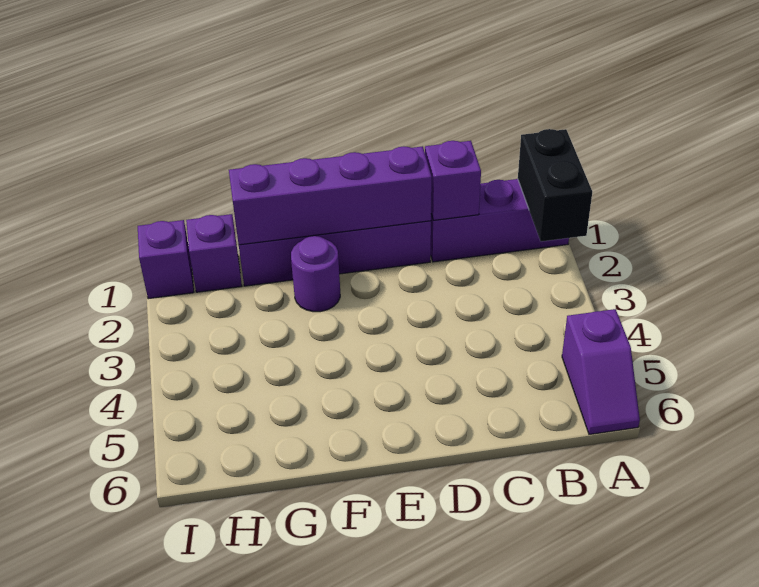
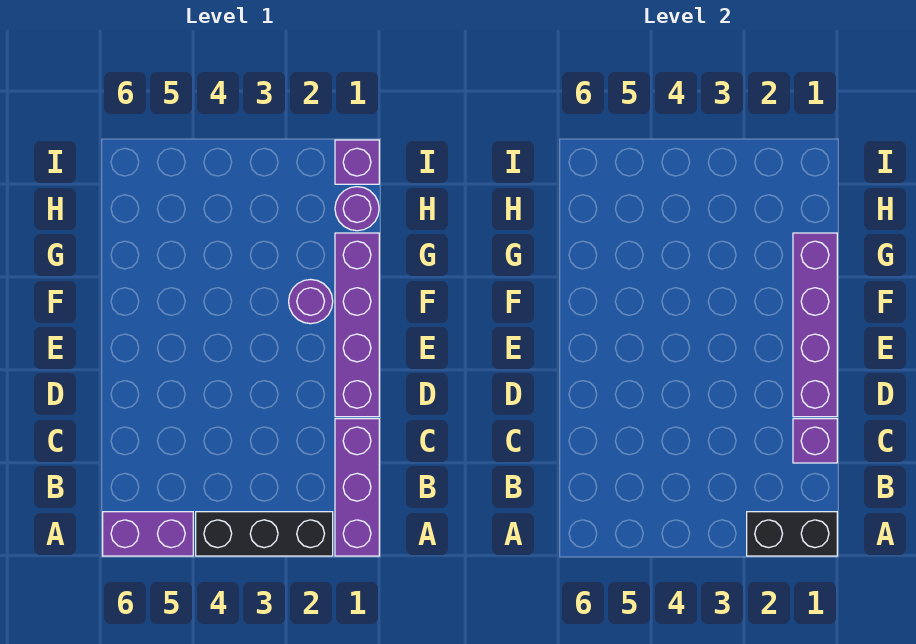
none -> black brick A2:A4 level 1
purple slope A5:A6 level 1 top 5 -> purple brick A5:A6 level 1
purple brick H1 level 1 -> purple round brick H1 level 1

